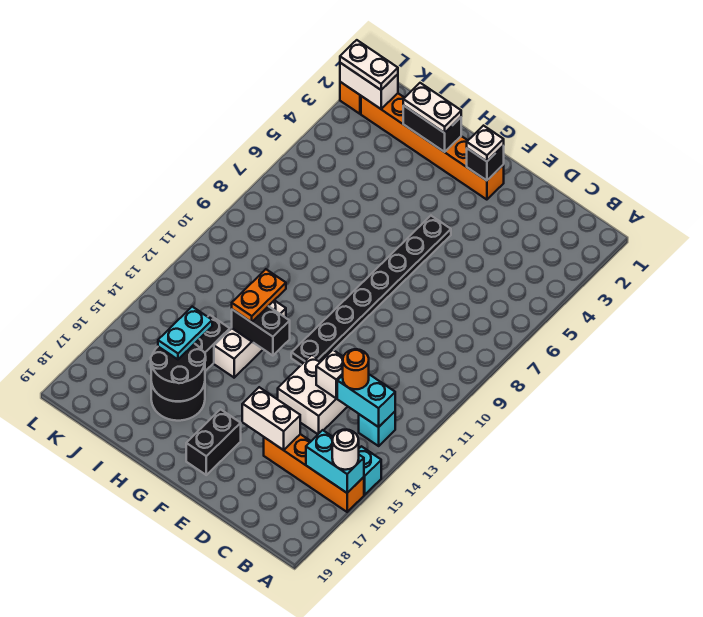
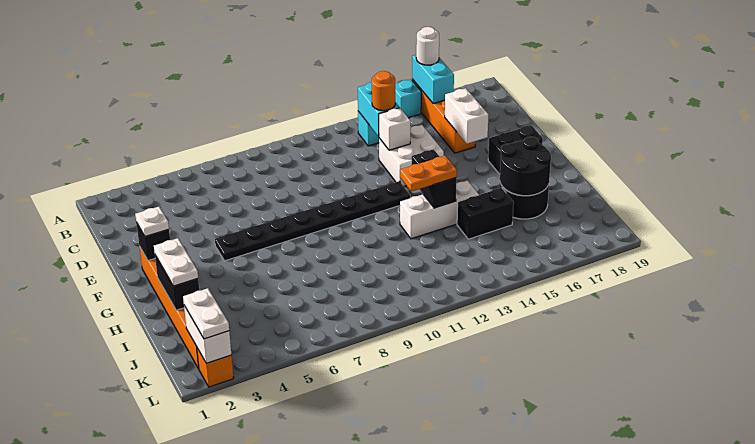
cyan plate I15:I16 level 3 -> none

